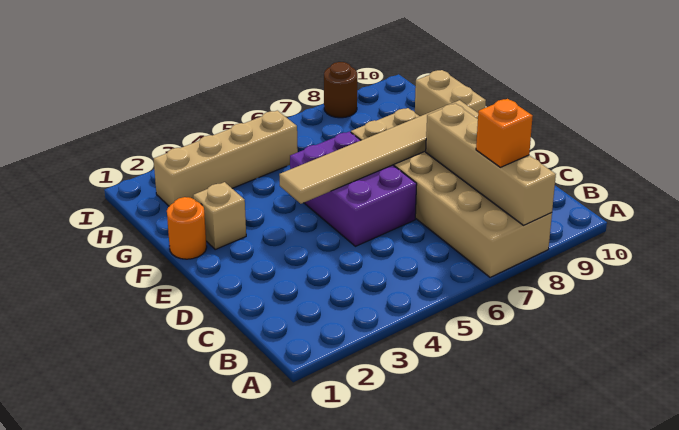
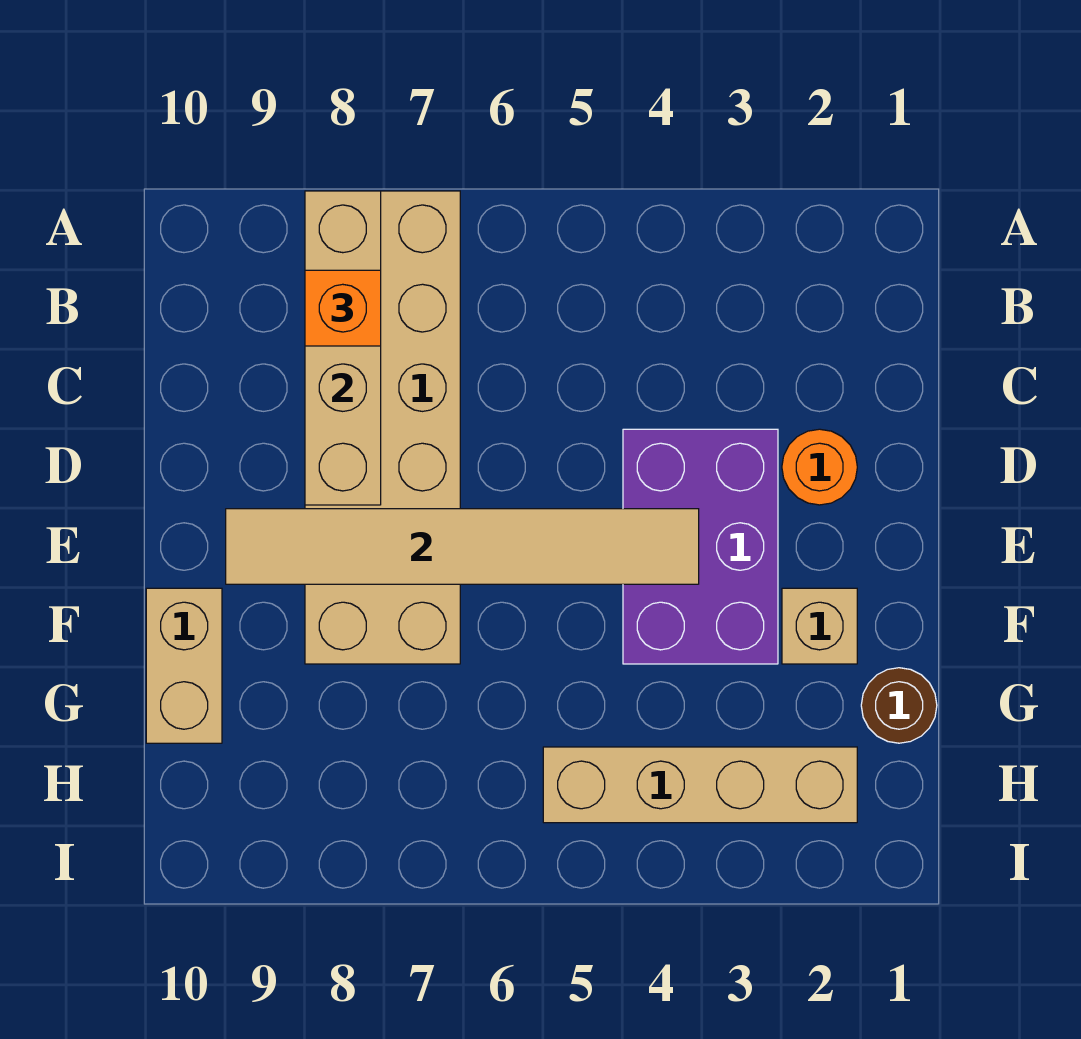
purple brick D5:F6 level 1 -> purple brick D3:F4 level 1
orange round brick F1 level 1 -> orange round brick D2 level 1
brown round brick I8 level 1 -> brown round brick G1 level 1

